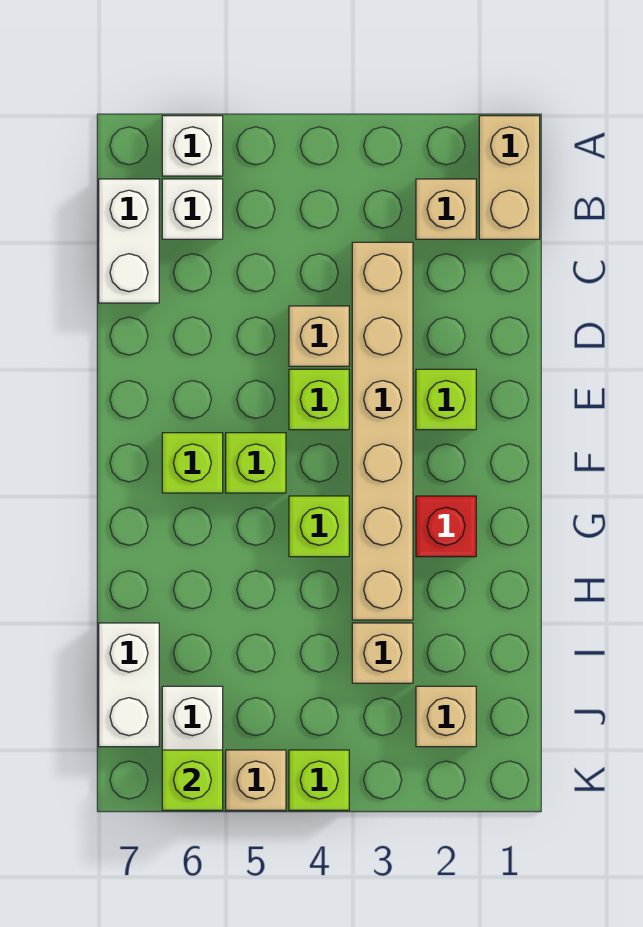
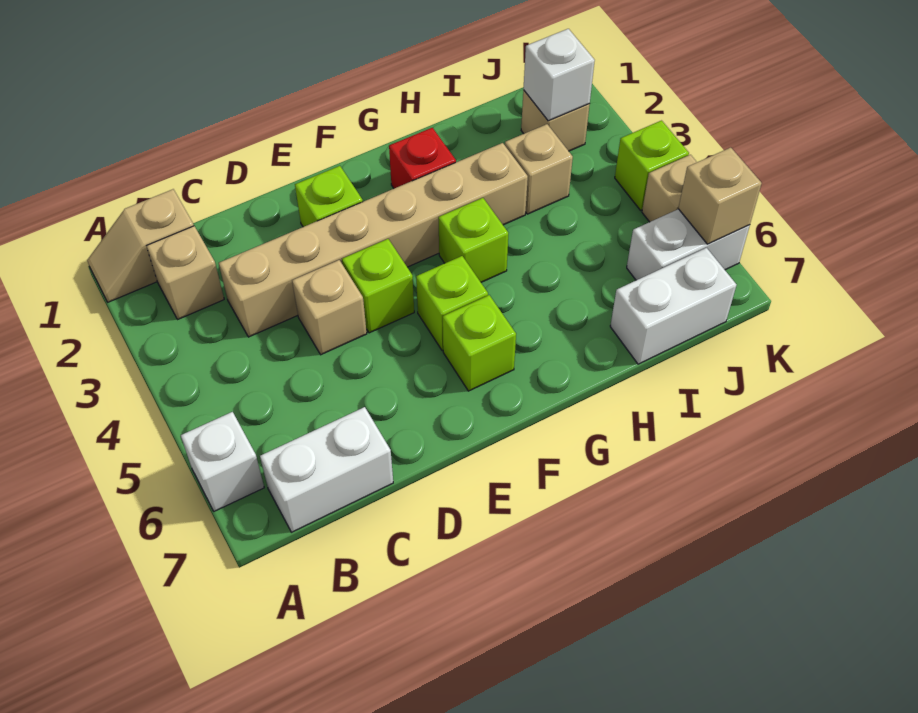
tan brick A1:B1 level 1 -> tan slope A1:B1 level 1 top B
white brick B6 level 1 -> white brick J2 level 2
lime brick K6 level 2 -> tan brick K6 level 2

